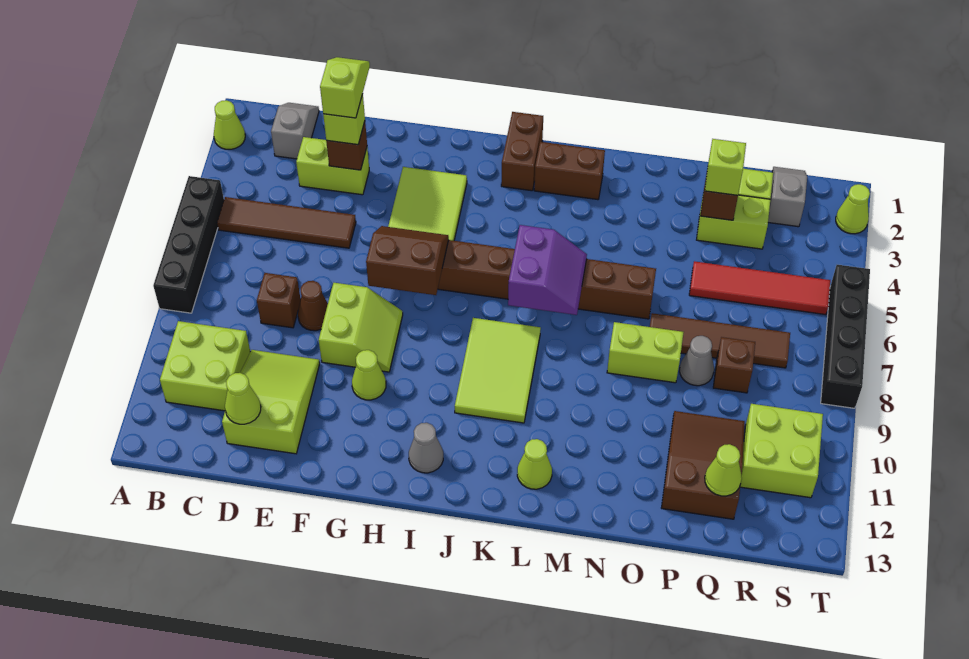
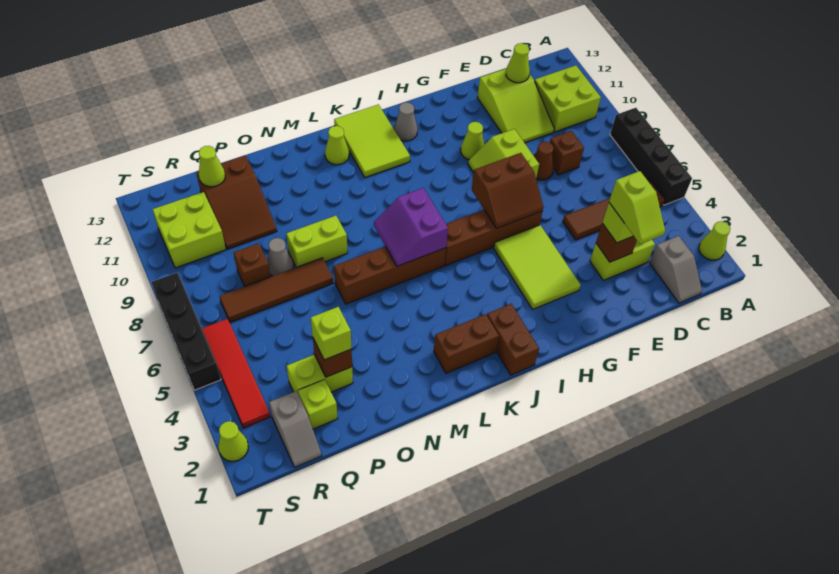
lime tile J8:K10 level 1 -> lime tile J11:K13 level 1
red tile P5:S5 level 1 -> red tile S3:S6 level 1

